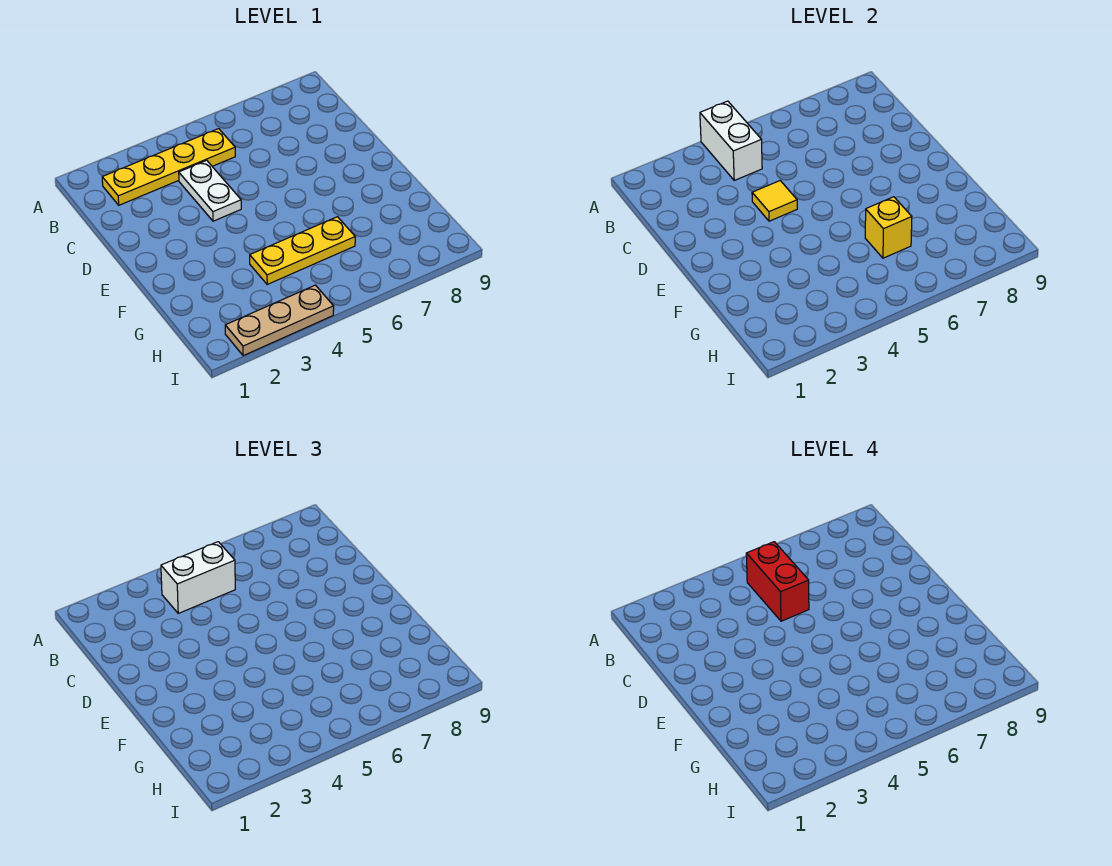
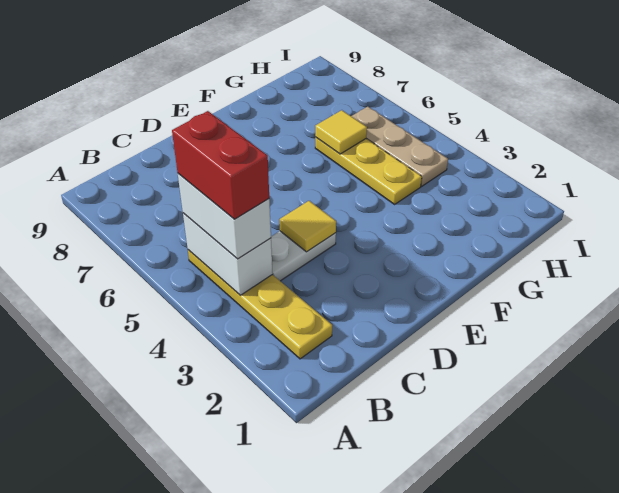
white brick A4:B4 level 2 -> white brick B4:B5 level 2
red brick B5:C5 level 4 -> red brick B4:B5 level 4
yellow brick G6 level 2 -> yellow tile G6 level 2
tan plate I2:I4 level 1 -> tan plate H4:H6 level 1

